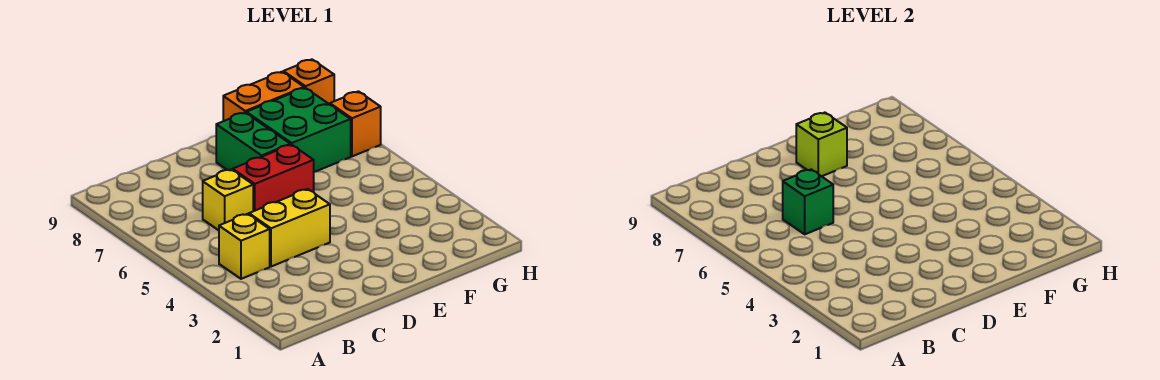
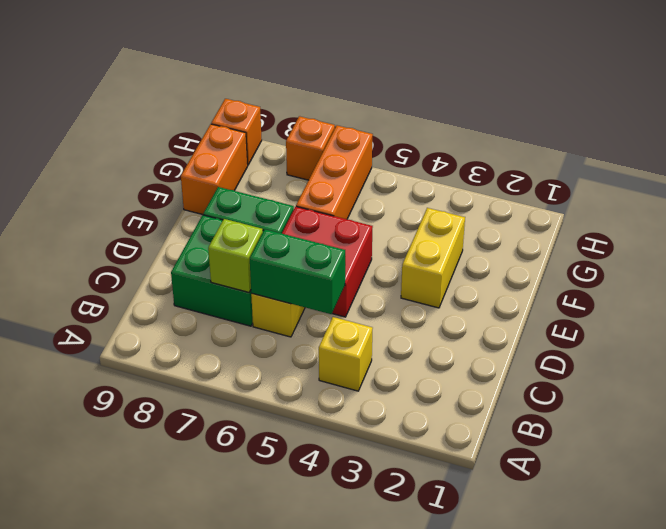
yellow brick C4:D4 level 1 -> yellow brick E3:F3 level 1
green brick C6 level 2 -> green brick C5:C6 level 2
red brick D6:E6 level 1 -> red brick D5:E6 level 1
lime brick E8 level 2 -> lime brick C7 level 2
none -> orange brick F6:H6 level 1
green brick F7:G8 level 1 -> green brick C7:D8 level 1

